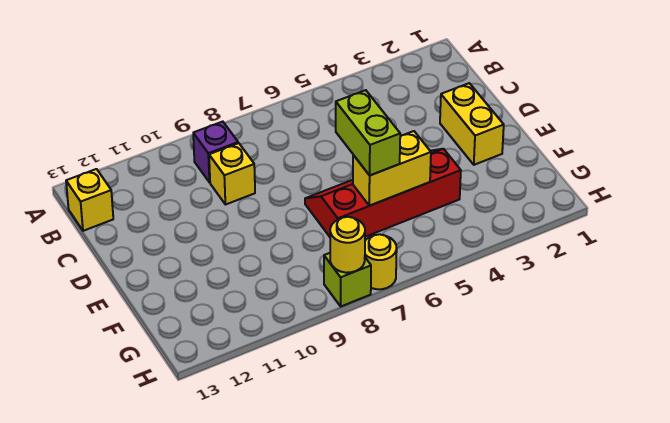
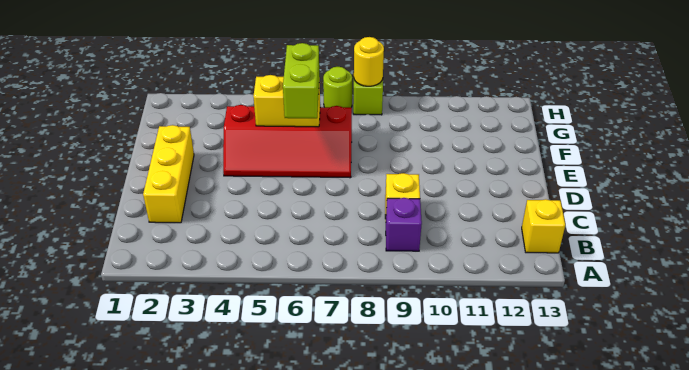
yellow brick D2:E2 level 1 -> yellow brick C2:E2 level 1
yellow round brick H7 level 1 -> lime round brick H7 level 1

